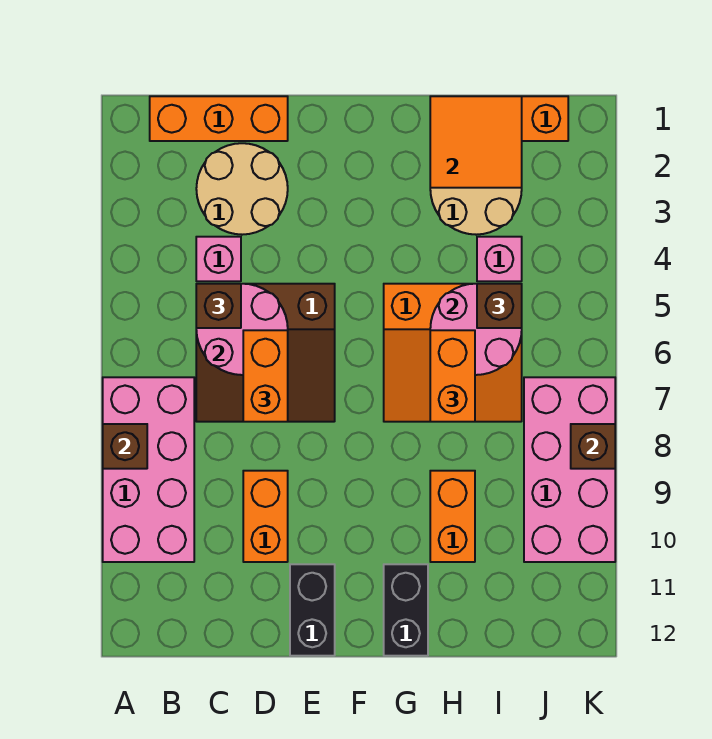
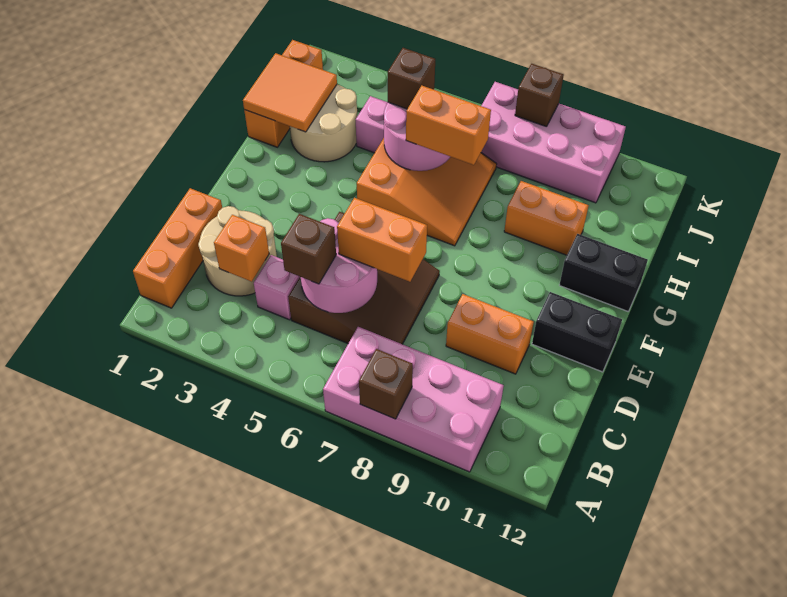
none -> orange brick C3 level 2

